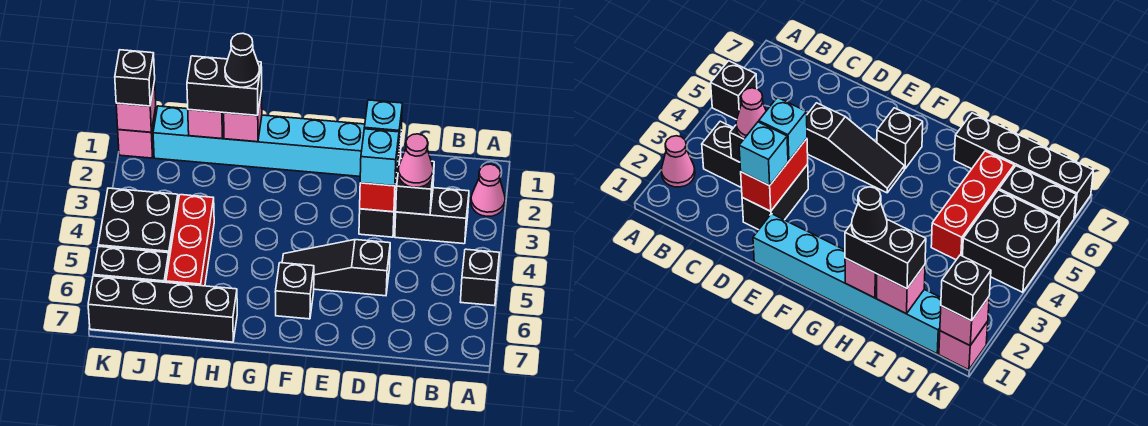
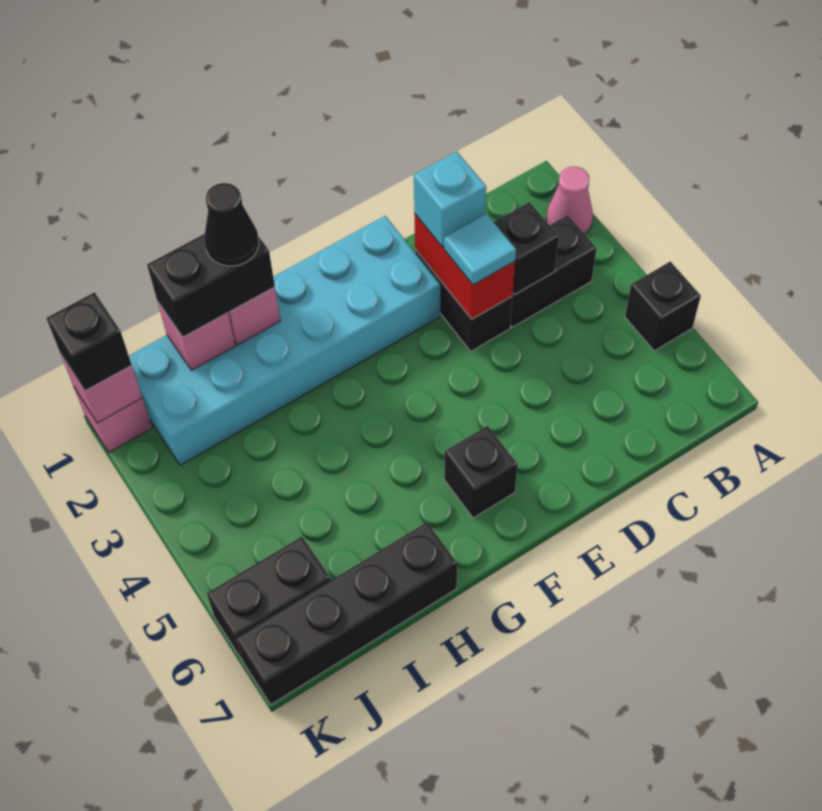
pink cone C3 level 3 -> none
cyan brick D3 level 3 -> cyan tile D3 level 3
black slope D5:F5 level 1 top D -> none
cyan brick E1:J1 level 1 -> cyan brick E1:J2 level 1
red brick I4:I6 level 1 -> none
black brick J4:K5 level 1 -> none

